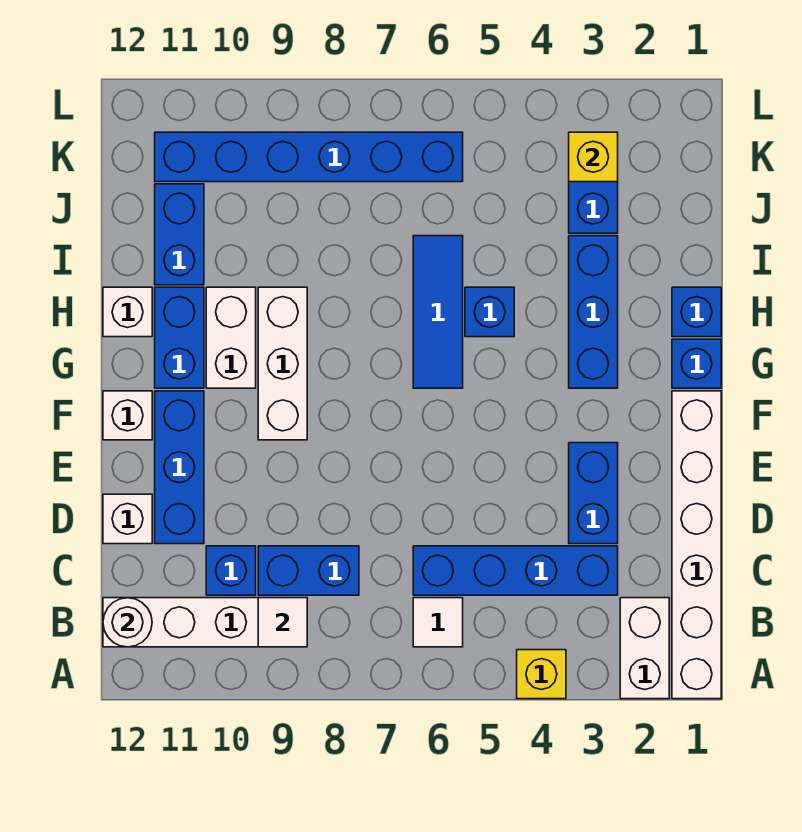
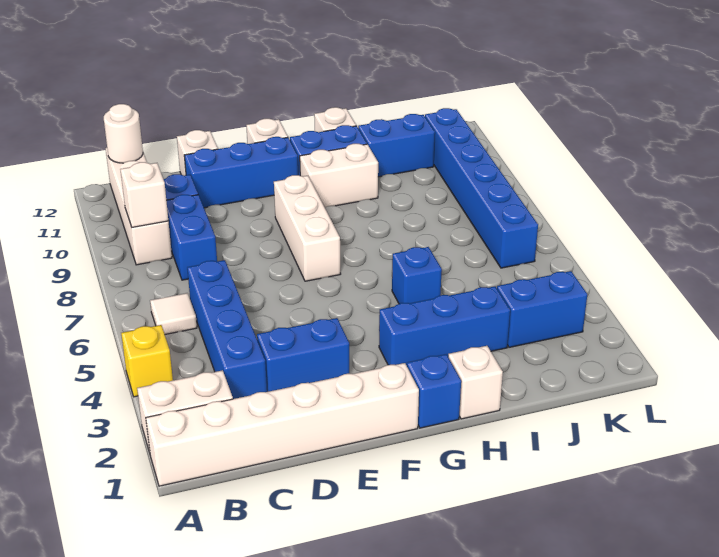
white tile B9 level 2 -> white brick B9 level 2
white brick F9:H9 level 1 -> white brick F7:F9 level 1
blue tile G6:I6 level 1 -> none
blue brick H1 level 1 -> white brick H1 level 1
yellow brick K3 level 2 -> none

